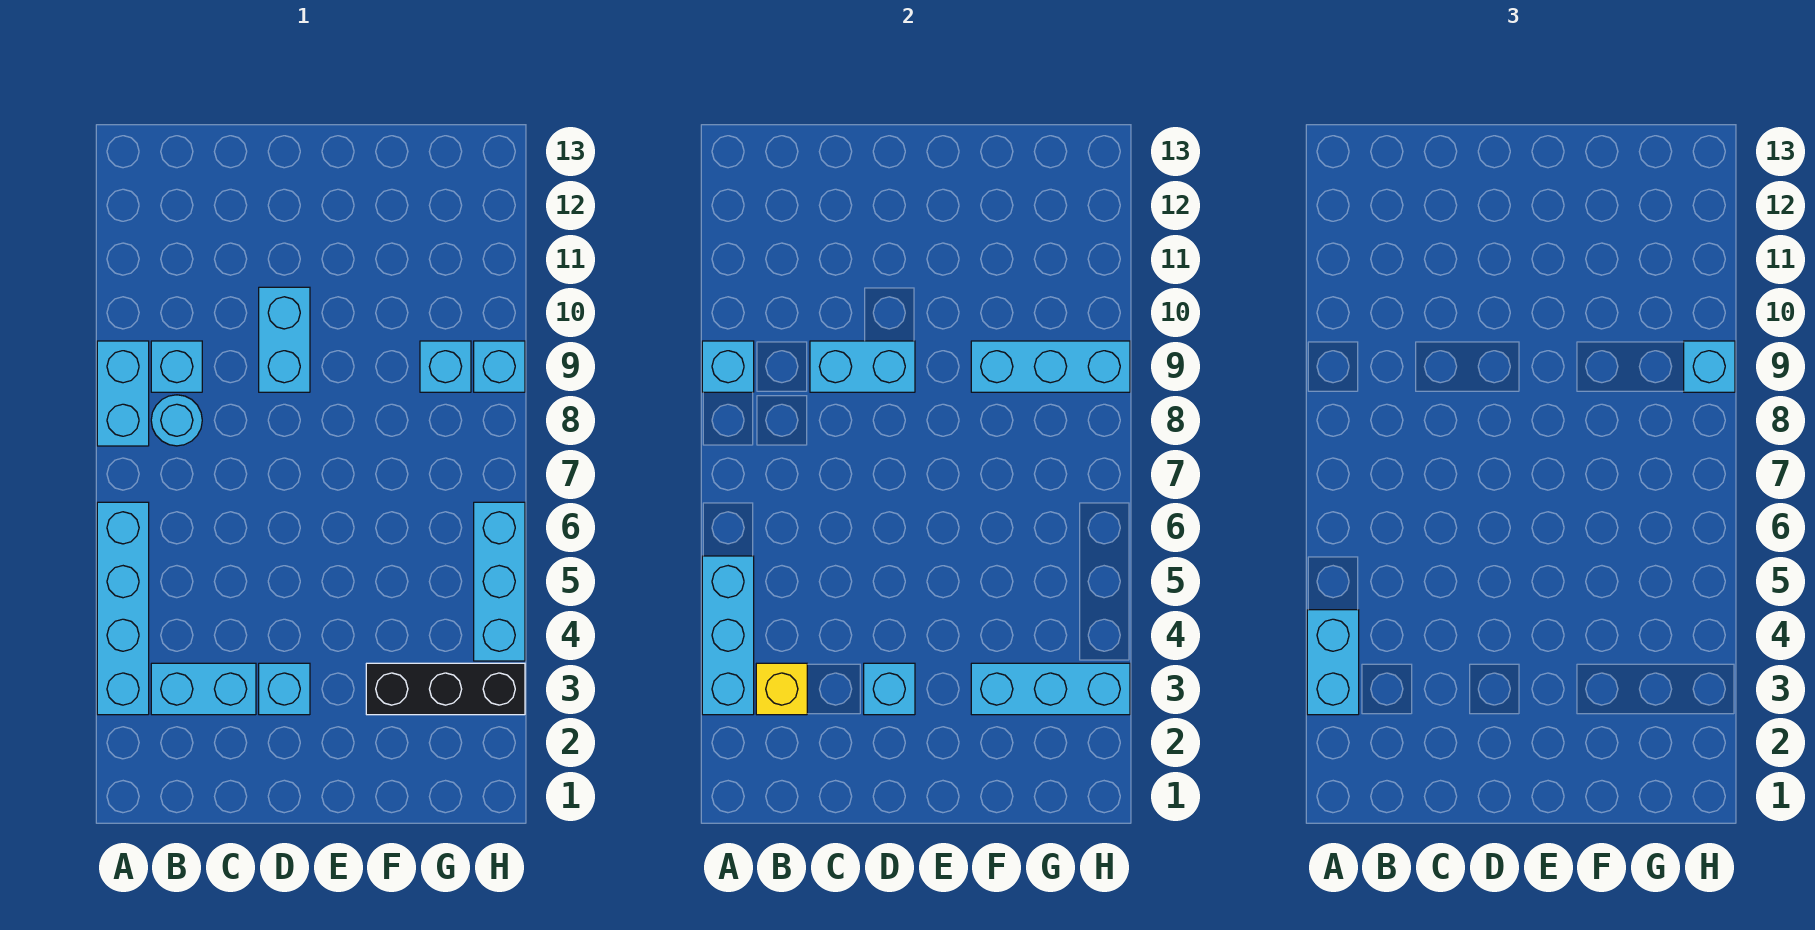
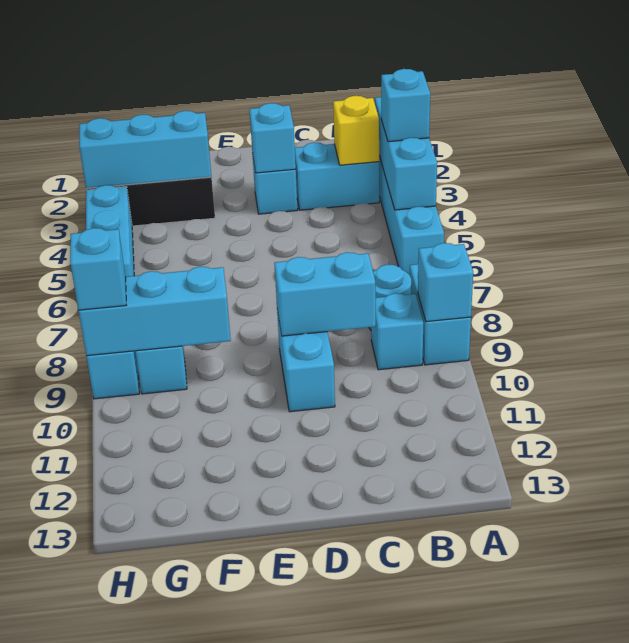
cyan brick A3:A4 level 3 -> cyan brick A4 level 3

